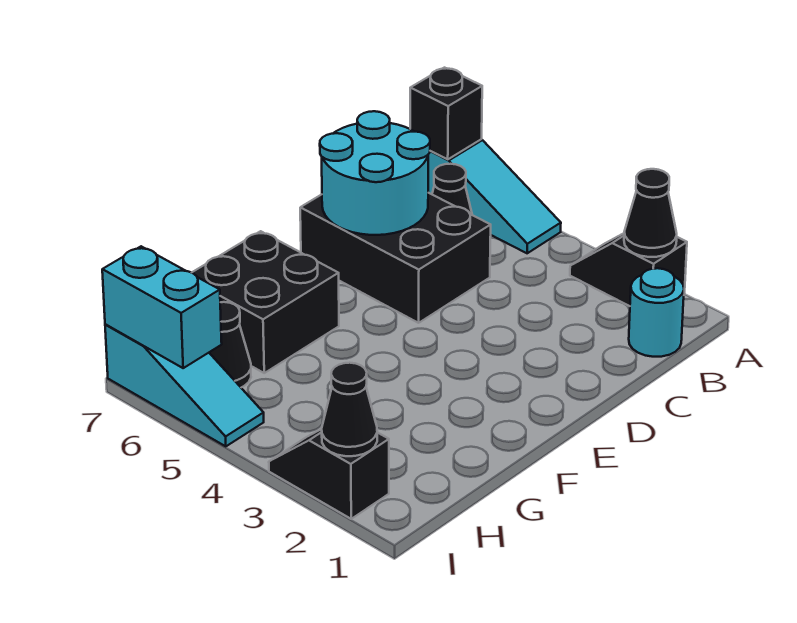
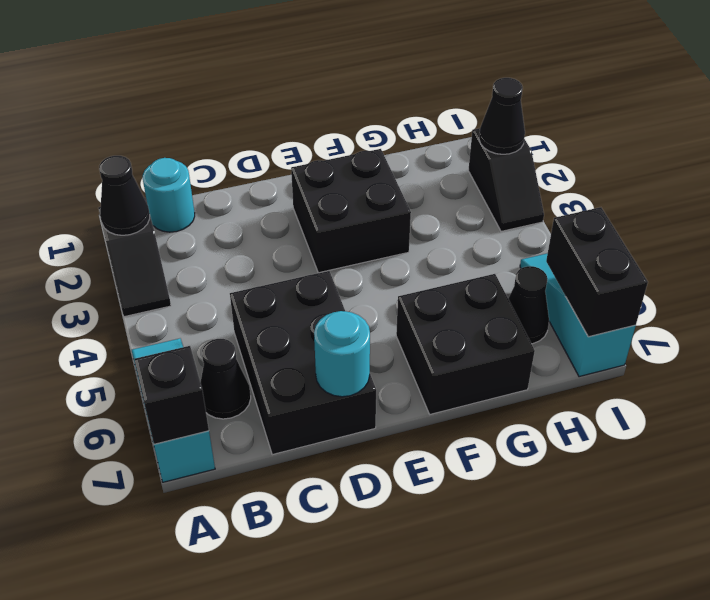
cyan round brick C6:D7 level 2 -> cyan round brick D7 level 2
none -> black brick E2:F3 level 1
cyan brick I6:I7 level 2 -> black brick I6:I7 level 2

